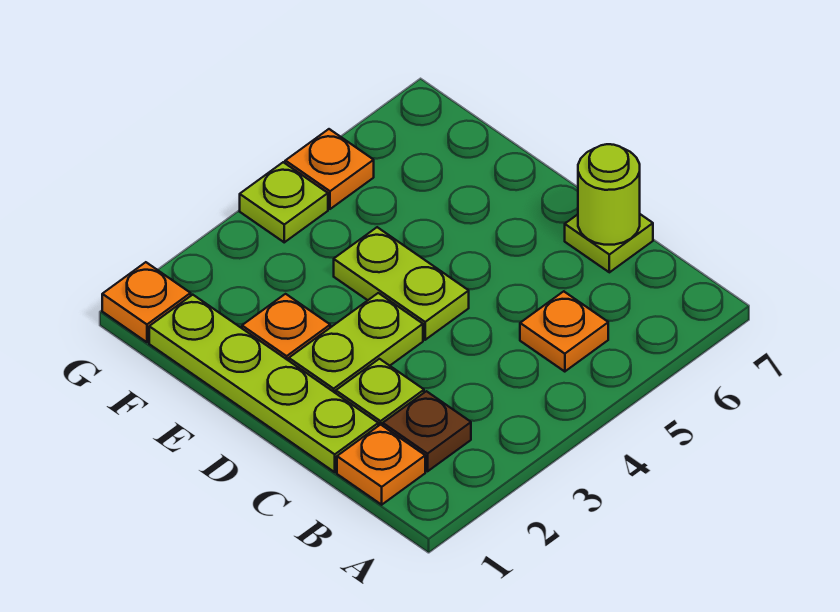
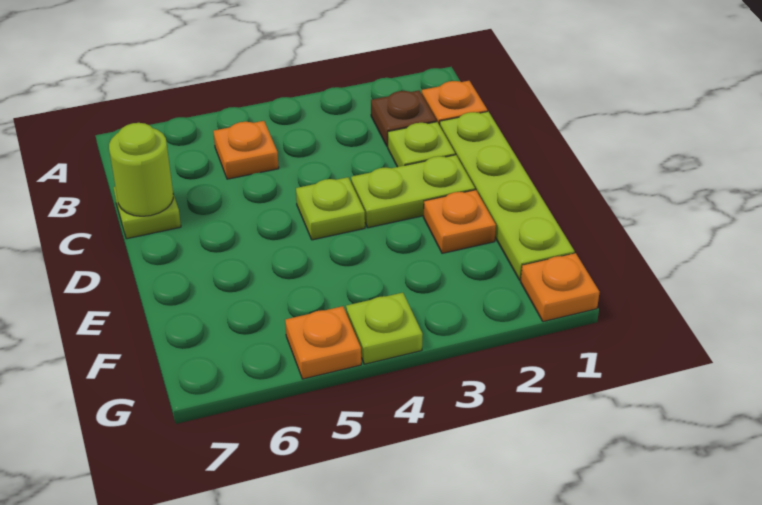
lime plate D4:E4 level 1 -> lime plate D4 level 1

